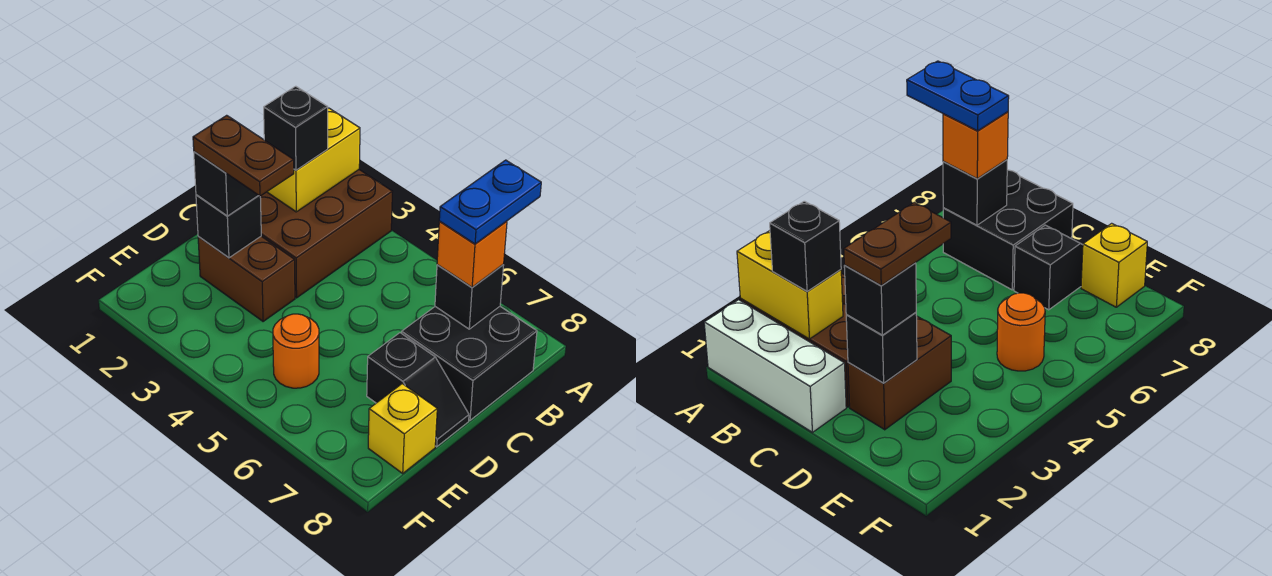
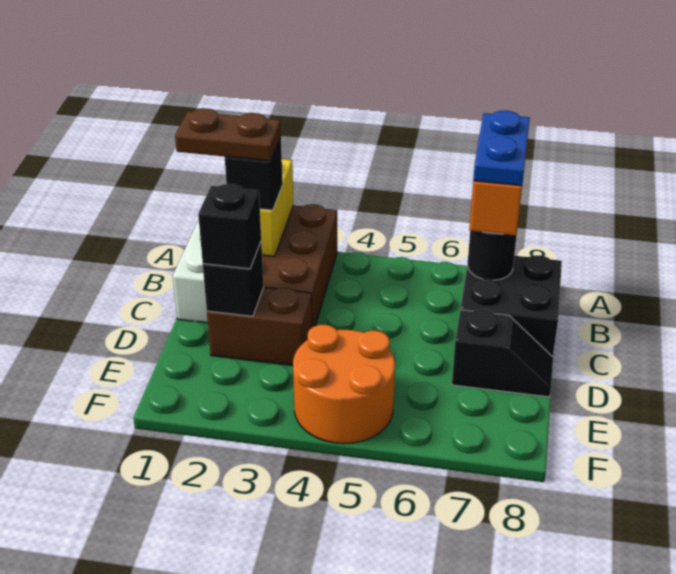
black brick B7 level 2 -> black round brick B7 level 2
brown plate D2:D3 level 4 -> brown plate B1:B2 level 4
orange round brick E5 level 1 -> orange round brick E4:F5 level 1
yellow brick E8 level 1 -> none

